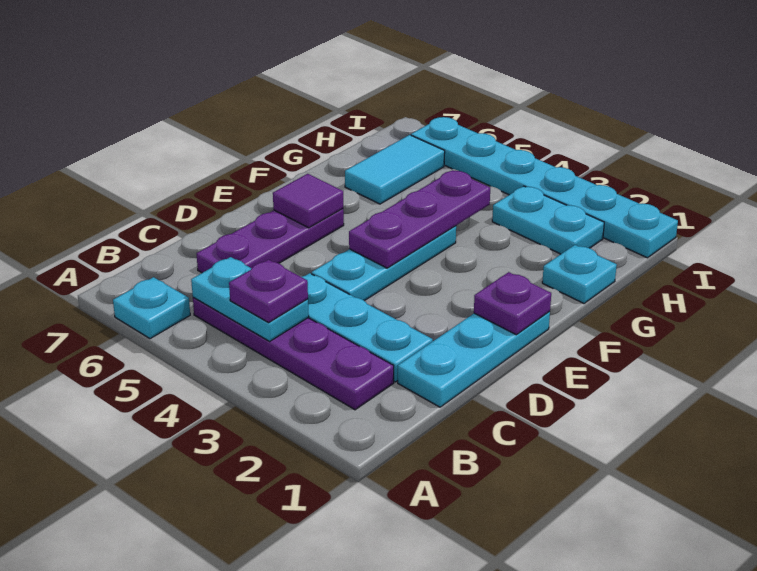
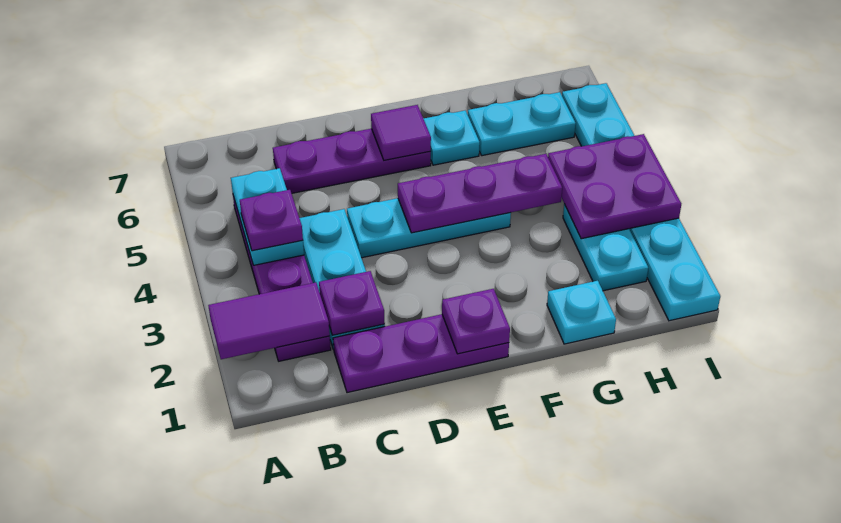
none -> purple tile A2:B2 level 2
cyan plate A6 level 1 -> cyan plate F6 level 1
cyan plate C1:E1 level 1 -> purple plate C1:E1 level 1
none -> purple plate C2 level 2
cyan tile G6:H6 level 1 -> cyan plate G6:H6 level 1
none -> purple plate H3:I4 level 2

